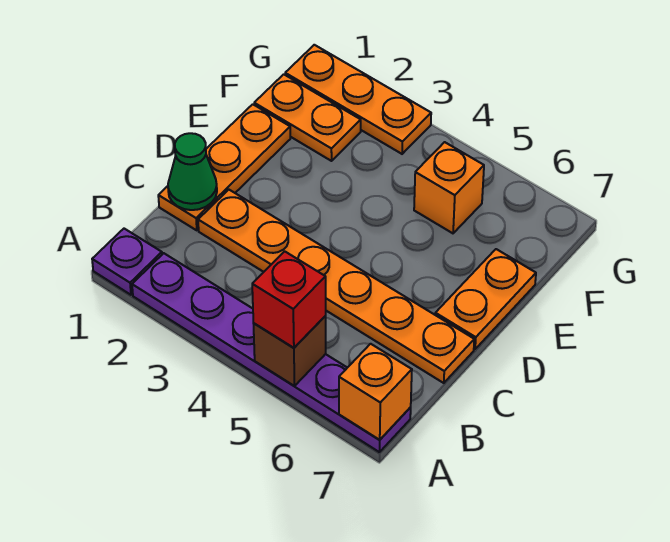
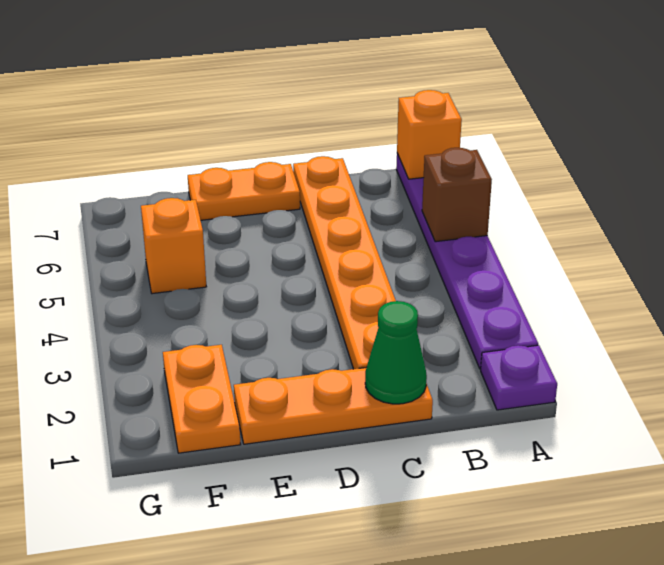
red brick A5 level 3 -> none
orange plate G1:G3 level 1 -> none

